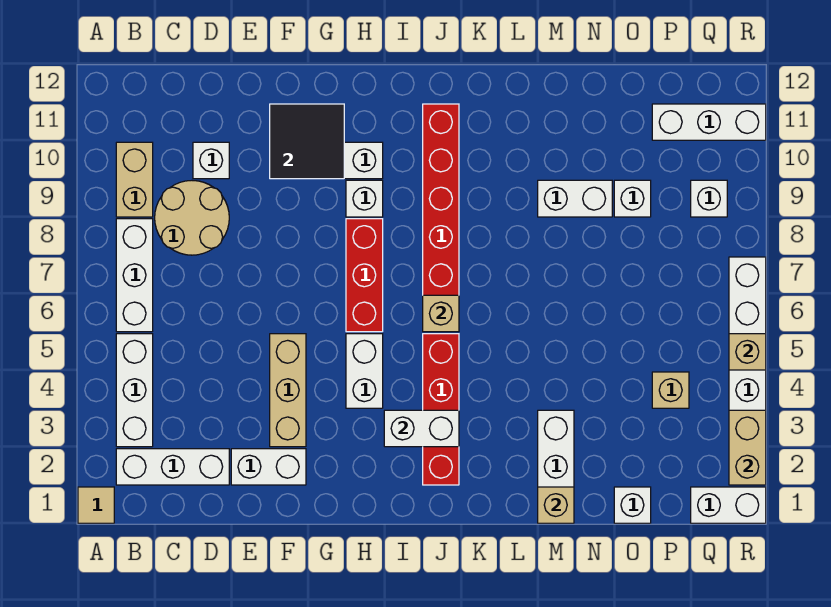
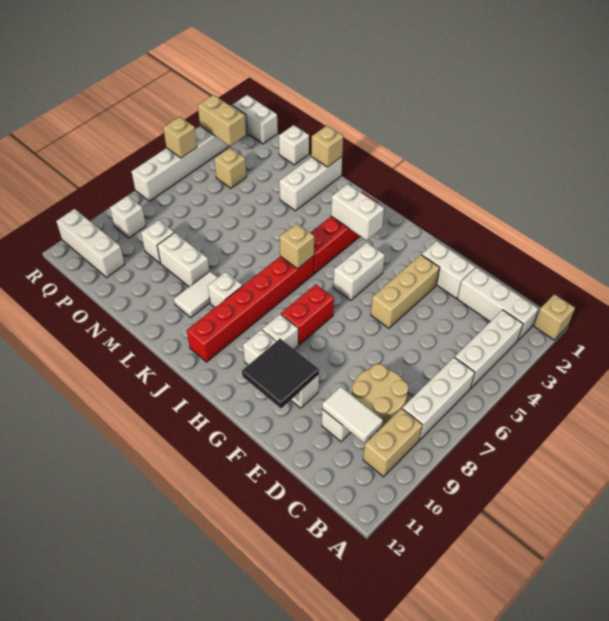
tan tile A1 level 1 -> tan brick A1 level 1
none -> white tile C10:D10 level 2
red brick H6:H8 level 1 -> red brick H7:H8 level 1
none -> white brick K9 level 1
none -> white tile L9:L10 level 1
tan brick R2:R3 level 2 -> tan brick Q3:R3 level 2

